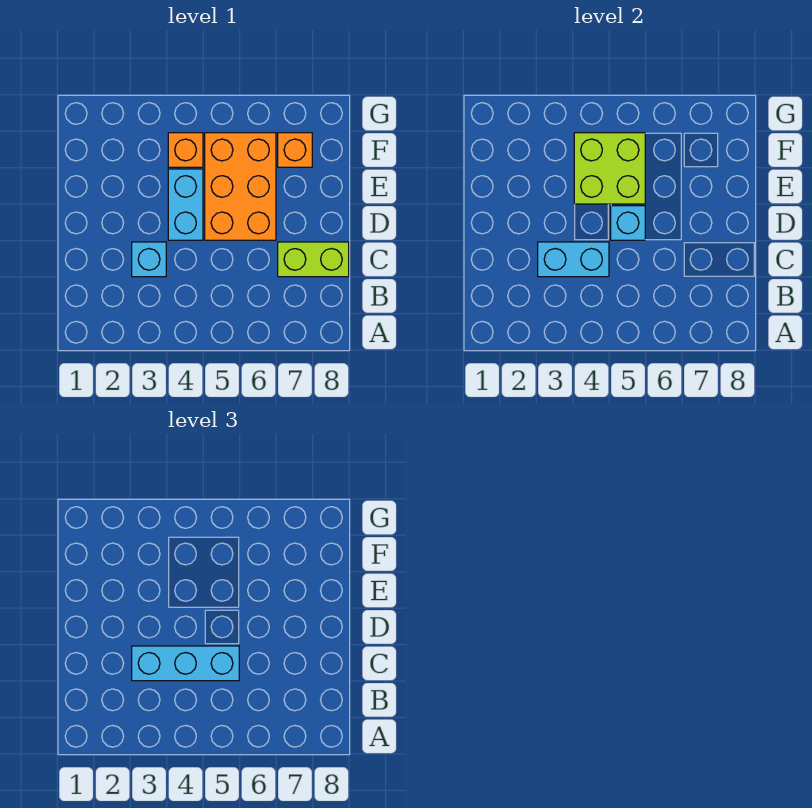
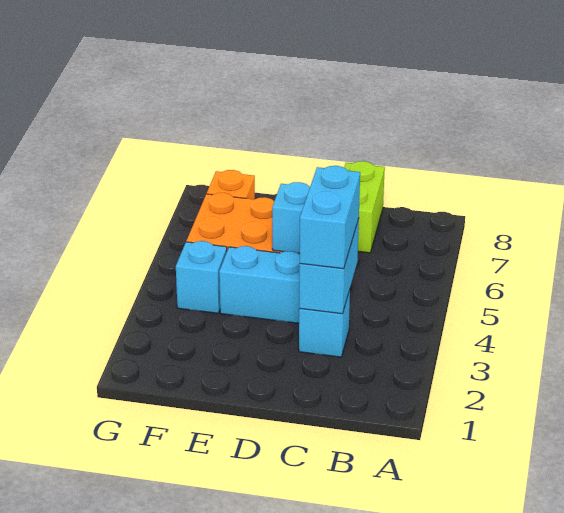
cyan brick C3:C5 level 3 -> cyan brick C3:C4 level 3
lime brick E4:F5 level 2 -> none
orange brick F4 level 1 -> cyan brick F4 level 1

